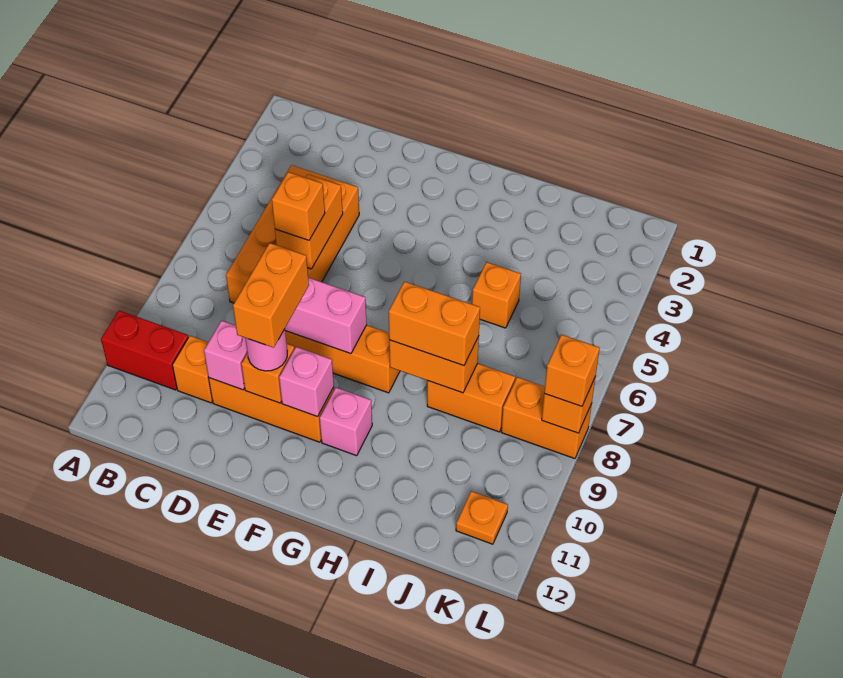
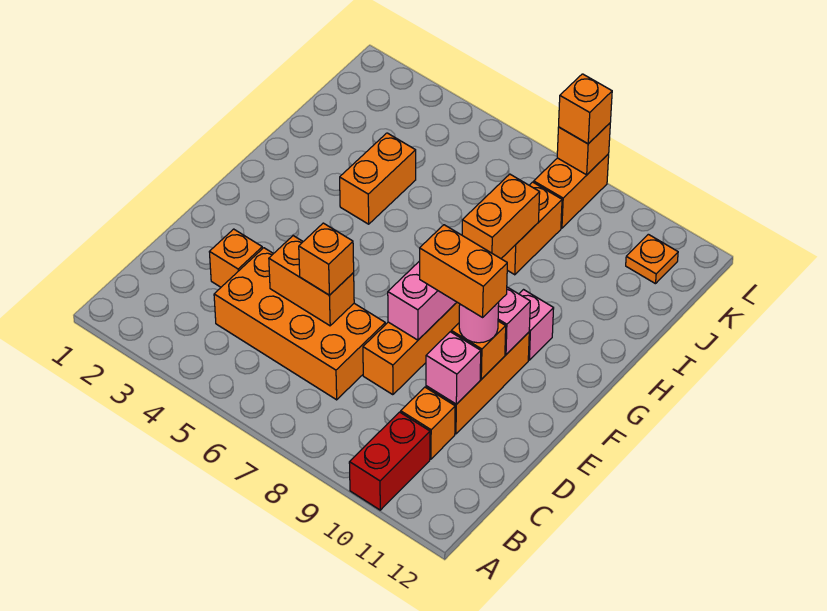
orange brick H8:I8 level 3 -> orange brick H4:I4 level 1
orange brick I5 level 1 -> orange brick D3 level 1

